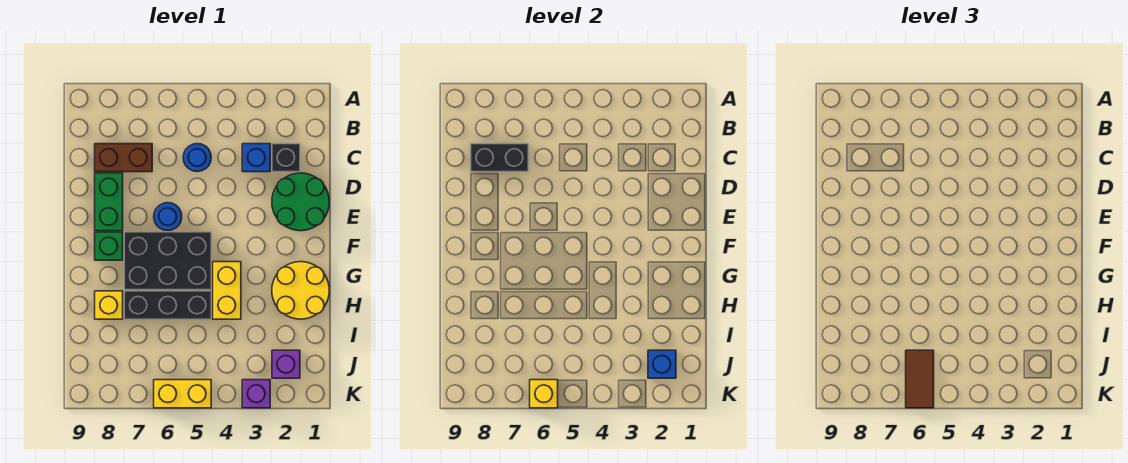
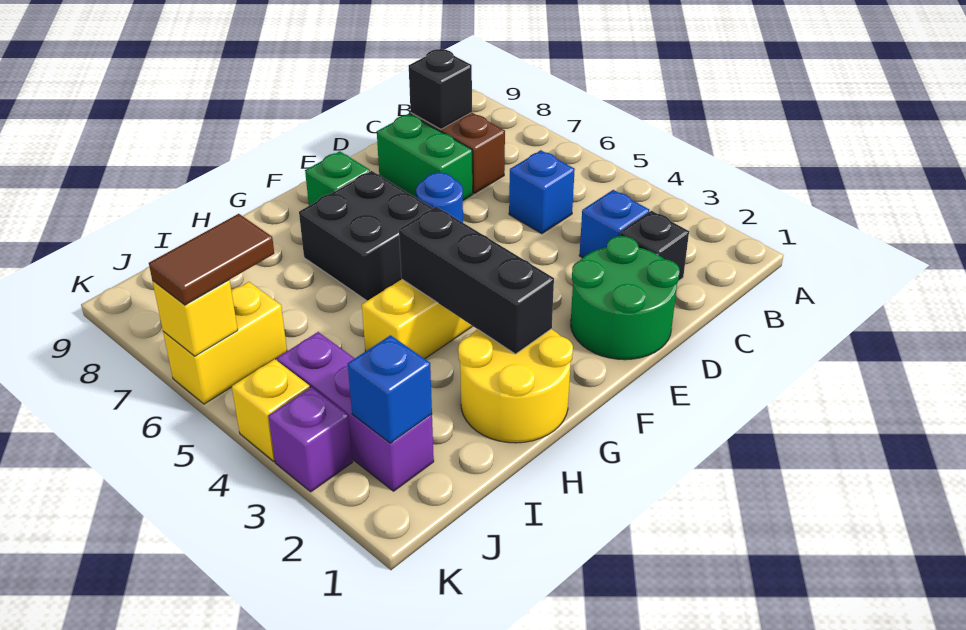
blue round brick C5 level 1 -> blue brick C5 level 1
black brick C7:C8 level 2 -> black brick C8 level 2
green brick D8:E8 level 1 -> green brick D7:D8 level 1
black brick F5:G7 level 1 -> black brick F6:G7 level 1
black brick H5:H7 level 1 -> black brick G2:G4 level 2
yellow brick H8 level 1 -> yellow brick K4 level 1
purple brick J2 level 1 -> purple brick J2:J4 level 1
yellow brick K5:K6 level 1 -> yellow brick J6:K6 level 1

